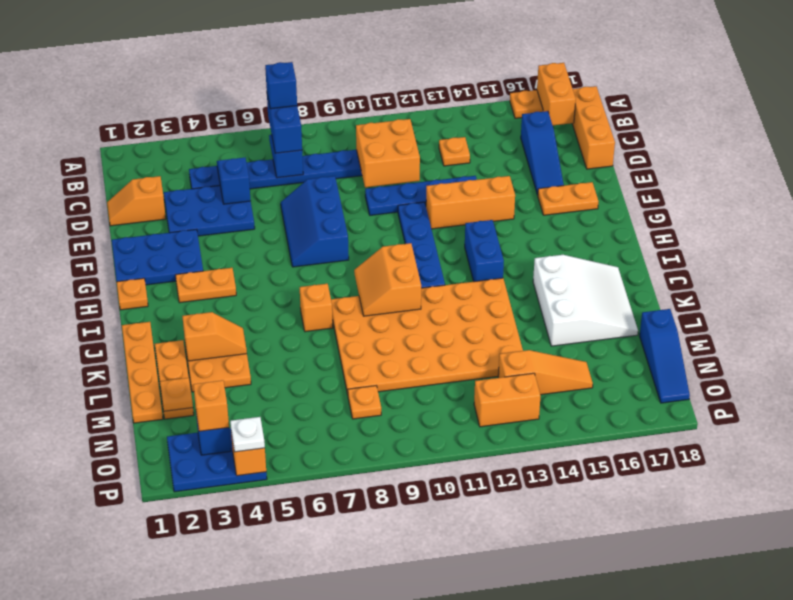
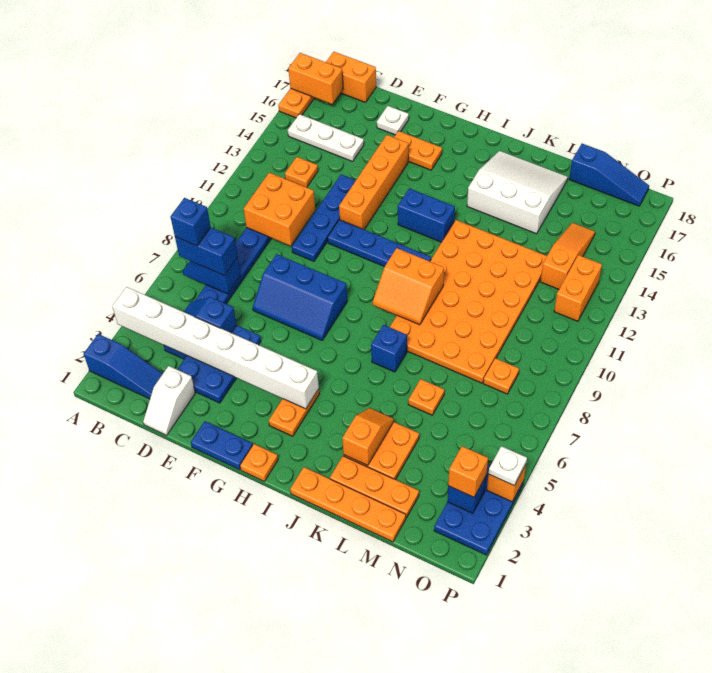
none -> white brick A4:H4 level 2
none -> white plate B15:D15 level 1
orange brick B18:D18 level 1 -> orange brick B18:C18 level 1
blue slope C16:E16 level 1 top C -> blue slope A2:C2 level 1 top A
orange slope D1:D2 level 1 top 2 -> white slope D1:D2 level 1 top 2
none -> white plate E17 level 1
blue plate F1:G3 level 1 -> blue plate F1:G1 level 1
orange brick F12:F14 level 1 -> orange brick F12:F15 level 1
orange plate F16:F17 level 1 -> orange plate F16:G16 level 1
orange brick J7 level 1 -> blue brick J7 level 1
orange plate M2 level 2 -> orange plate L6 level 1

